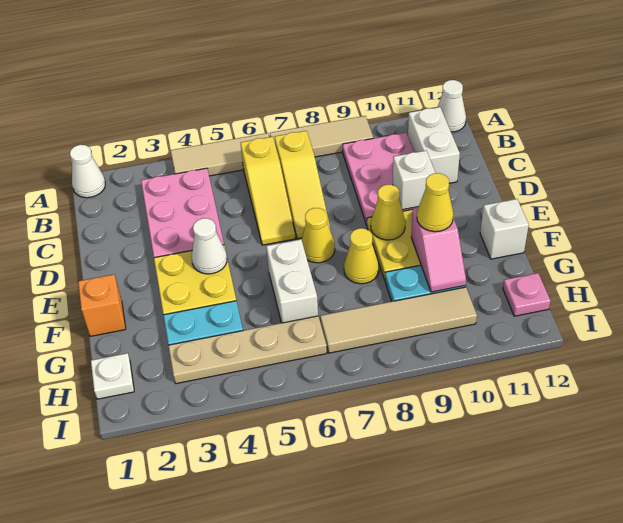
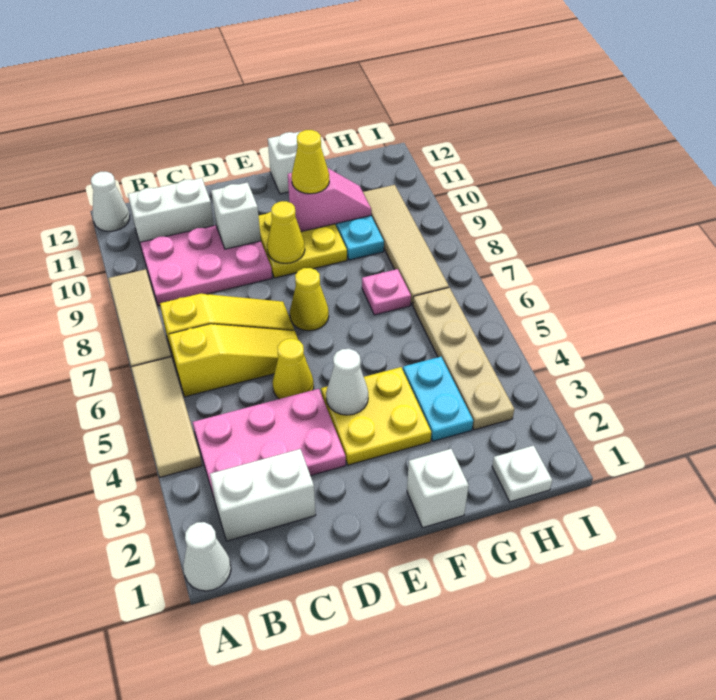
orange brick F1 level 1 -> white brick F1 level 1
white brick F6:G6 level 1 -> white brick B2:C2 level 1
yellow cone F8 level 1 -> yellow cone D5 level 1
pink plate H12 level 1 -> pink plate G7 level 1

